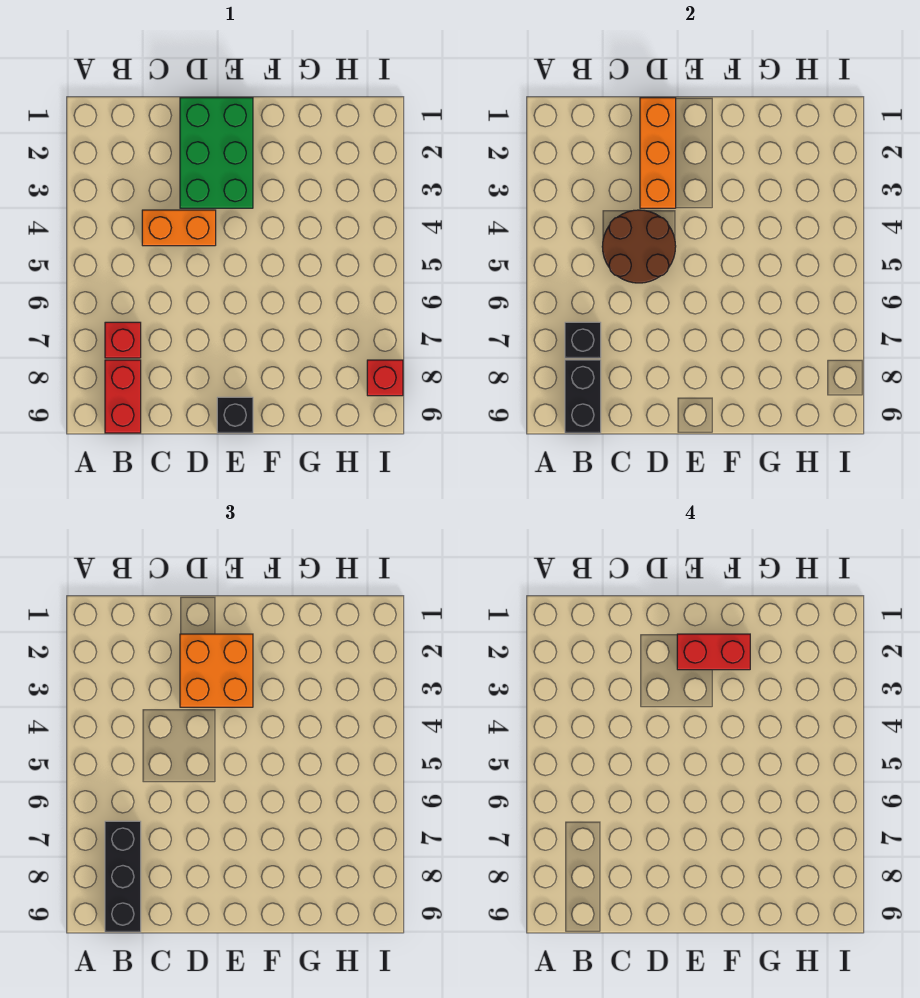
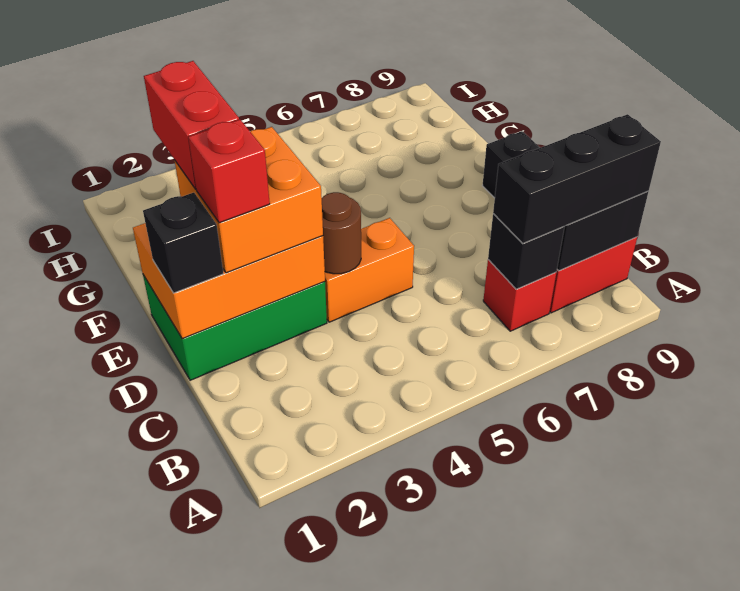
orange brick C4:D4 level 1 -> orange brick D4:D5 level 1
brown round brick C4:D5 level 2 -> brown round brick D4 level 2
orange brick D1:D3 level 2 -> orange brick D1:E3 level 2
none -> black brick D1 level 3
red brick I8 level 1 -> red brick D2 level 4

